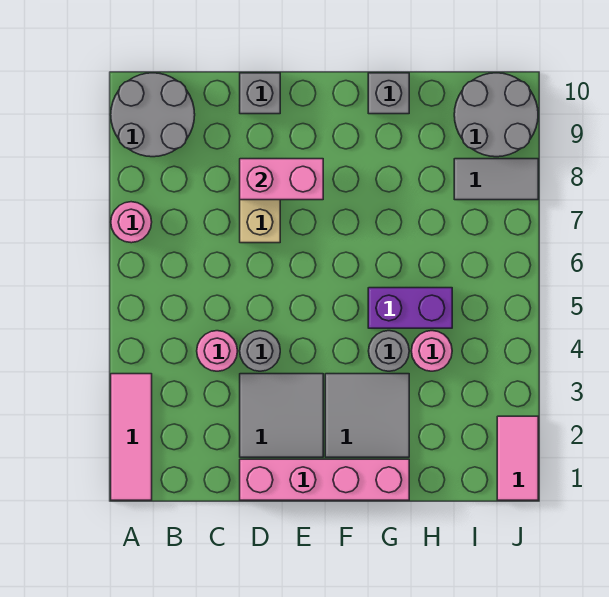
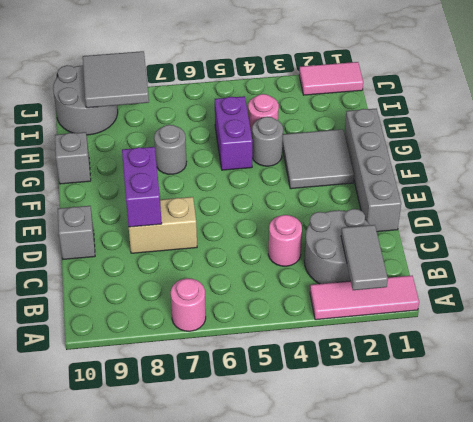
grey round brick A9:B10 level 1 -> grey round brick B2:C3 level 1
pink brick D1:G1 level 1 -> grey brick D1:G1 level 1
grey tile D2:E3 level 1 -> grey tile I8:J9 level 2
grey round brick D4 level 1 -> grey round brick G7 level 1
pink brick D8:E8 level 2 -> purple brick D8:E8 level 2
grey tile I8:J8 level 1 -> grey tile A2:B2 level 2

